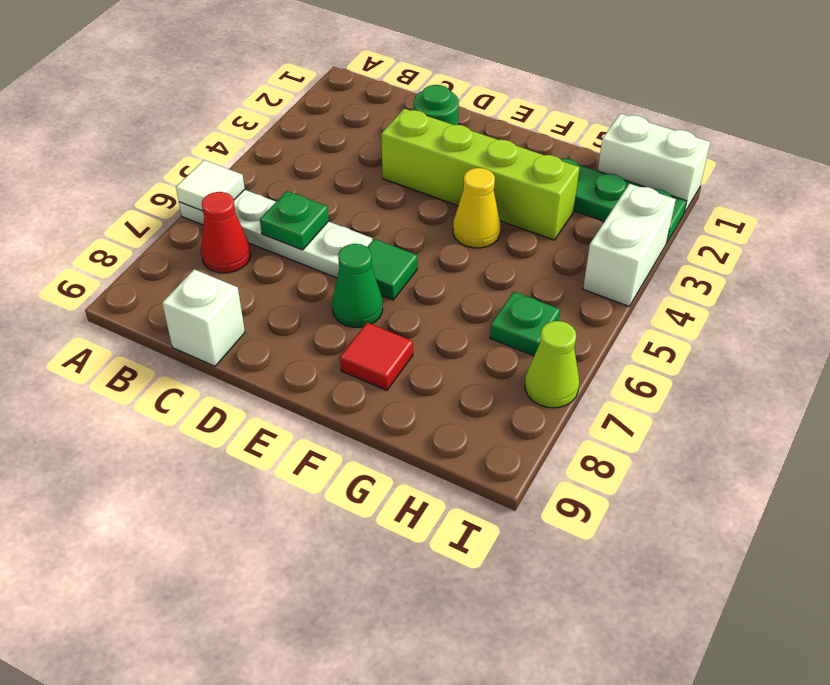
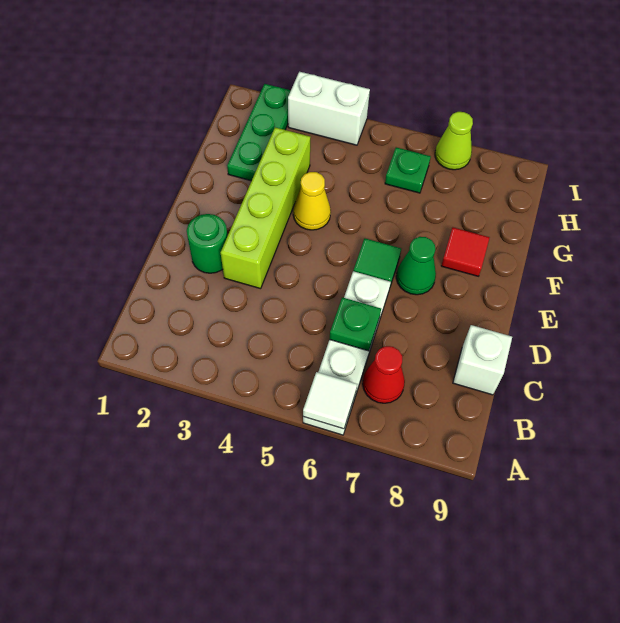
white brick H1:I1 level 1 -> none

